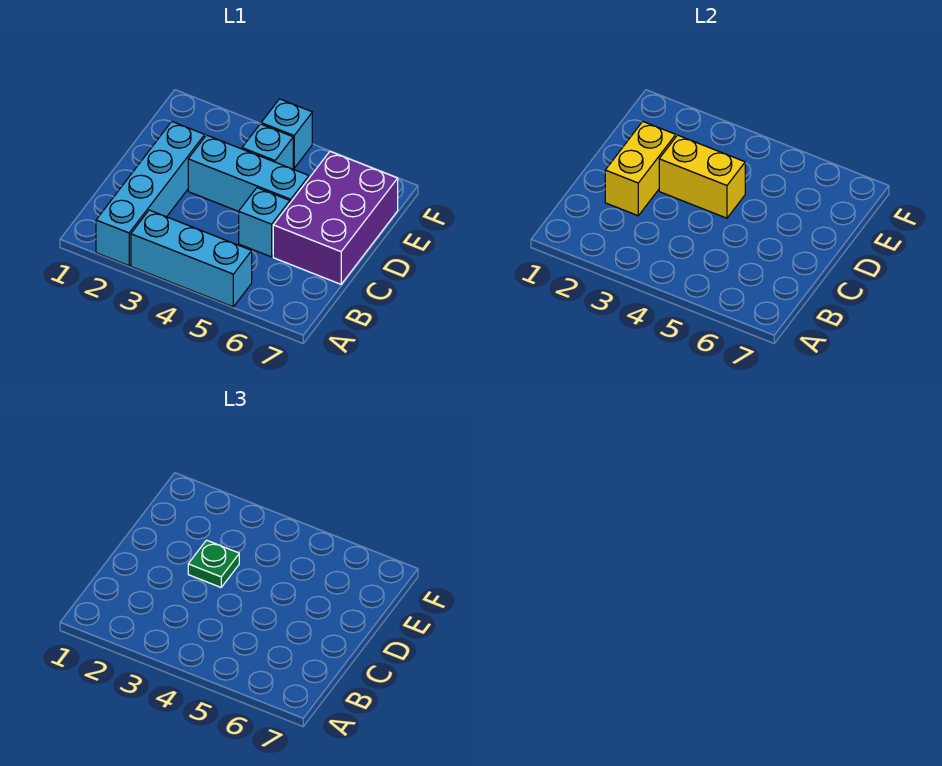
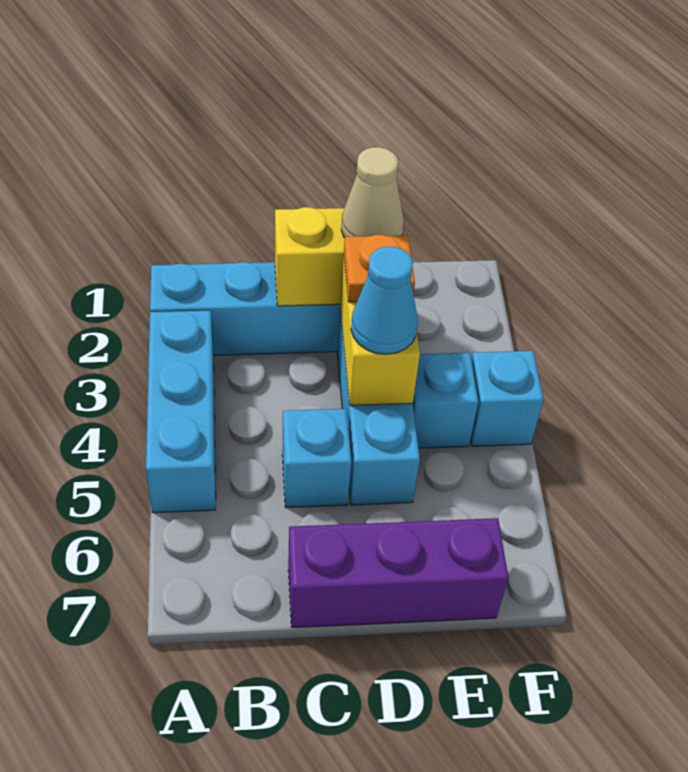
purple brick C6:E7 level 1 -> purple brick C7:E7 level 1
none -> tan cone D2 level 3
green plate D3 level 3 -> orange plate D3 level 3
none -> cyan cone D4 level 3

